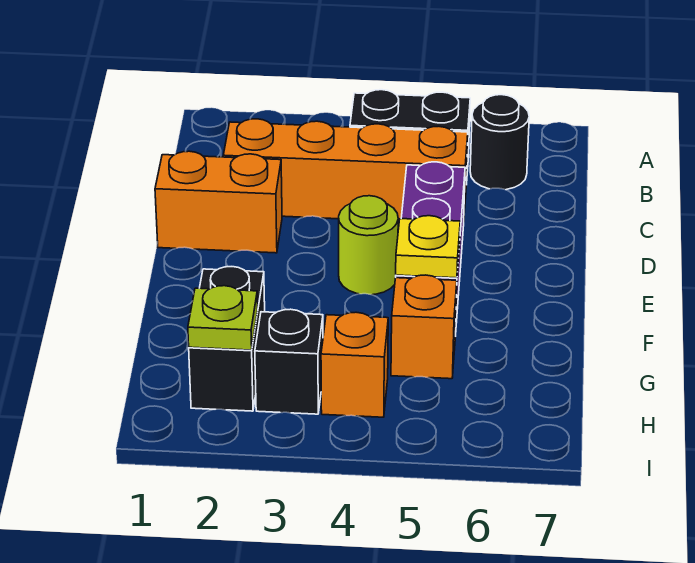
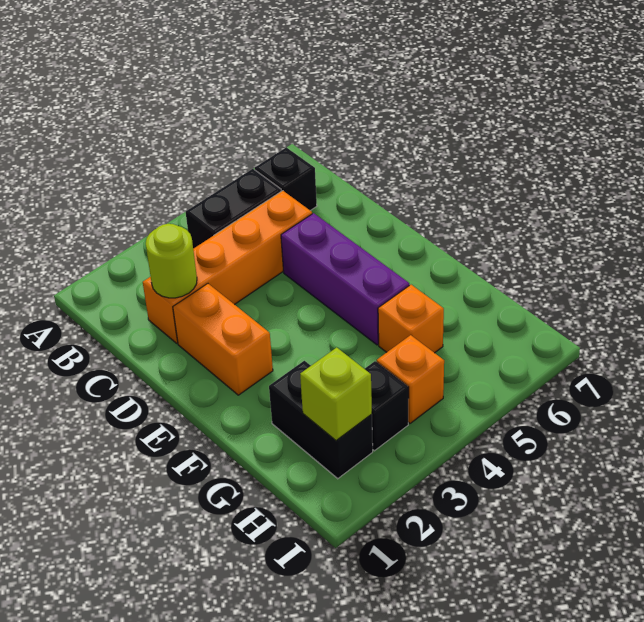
black round brick B6 level 1 -> black brick B6 level 1
orange brick D1:D2 level 1 -> orange brick D2:E2 level 1
lime round brick E4 level 1 -> lime round brick C2 level 2
yellow plate F5 level 2 -> none
lime plate H2 level 2 -> lime brick H2 level 2

